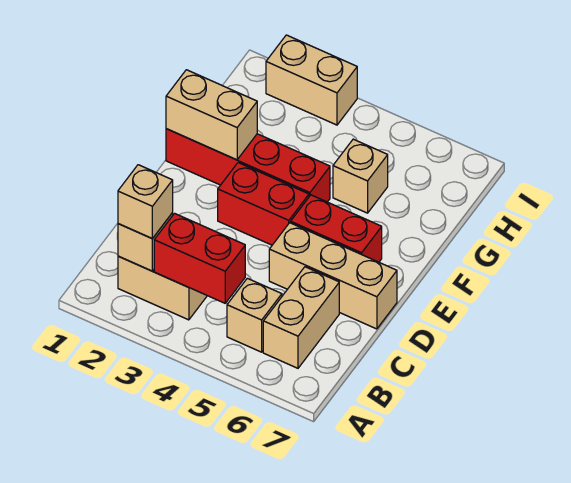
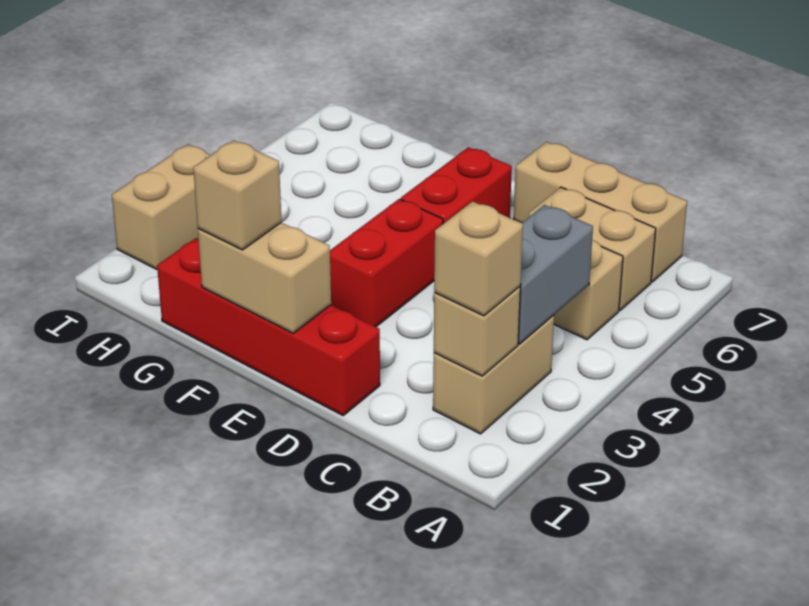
red brick B3:B4 level 2 -> grey brick B3:B4 level 2
tan brick D5:D7 level 1 -> tan brick B7:D7 level 1
red brick F1:F4 level 1 -> red brick D1:G1 level 1
tan brick F1:F2 level 2 -> tan brick E1:F1 level 2
tan brick G5 level 1 -> tan brick F1 level 3

